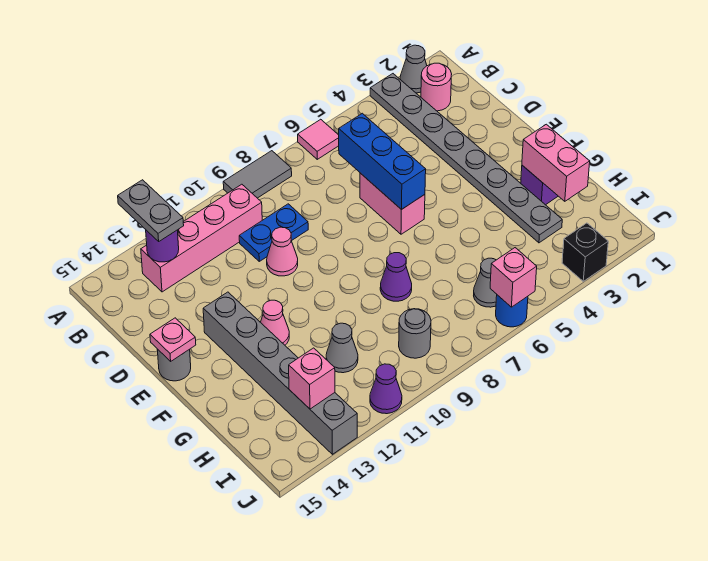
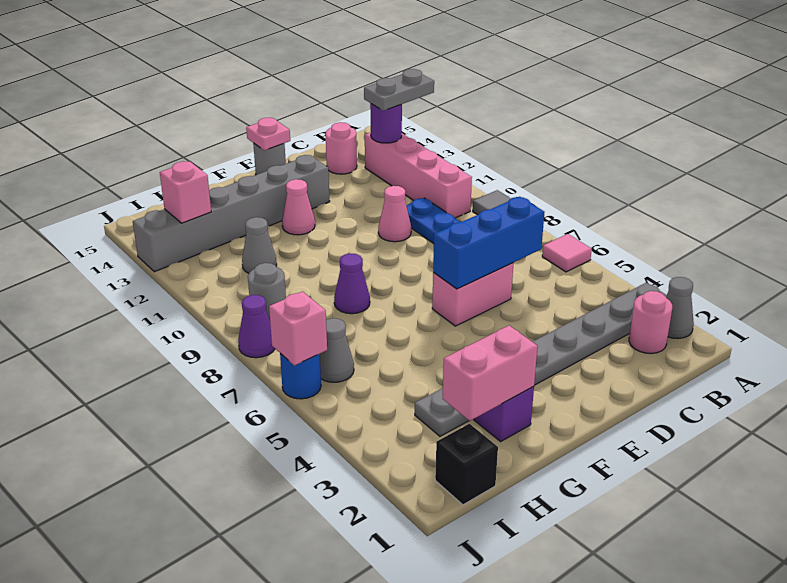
none -> pink round brick C14 level 1
black brick J3 level 1 -> black brick I1 level 1
purple cone J11 level 1 -> purple cone J8 level 1

